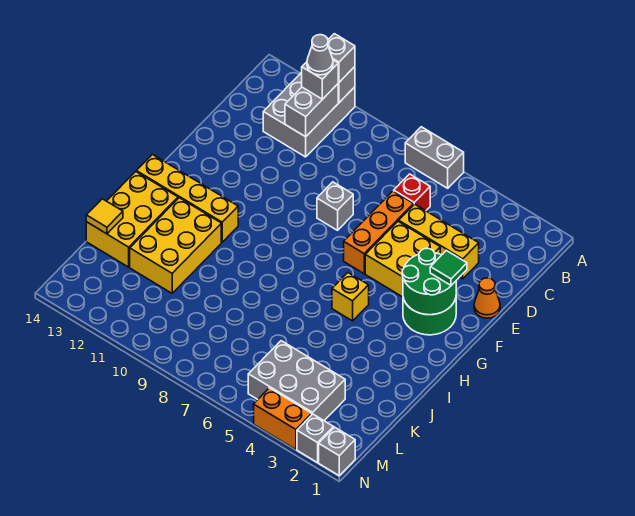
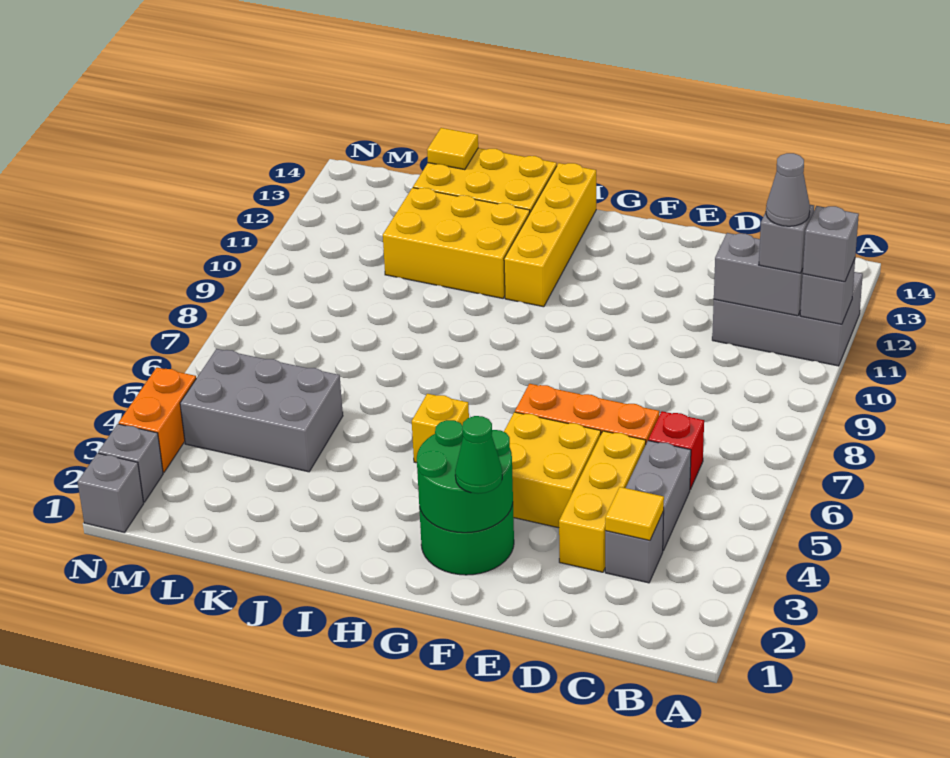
grey brick A6:A7 level 1 -> grey brick C4:C5 level 1
none -> yellow tile C3 level 2
orange cone E1 level 1 -> none
grey brick E8 level 1 -> grey brick C3 level 1
green tile F2 level 3 -> green cone F2 level 3
grey brick L3:M5 level 1 -> grey brick K4:M5 level 1

